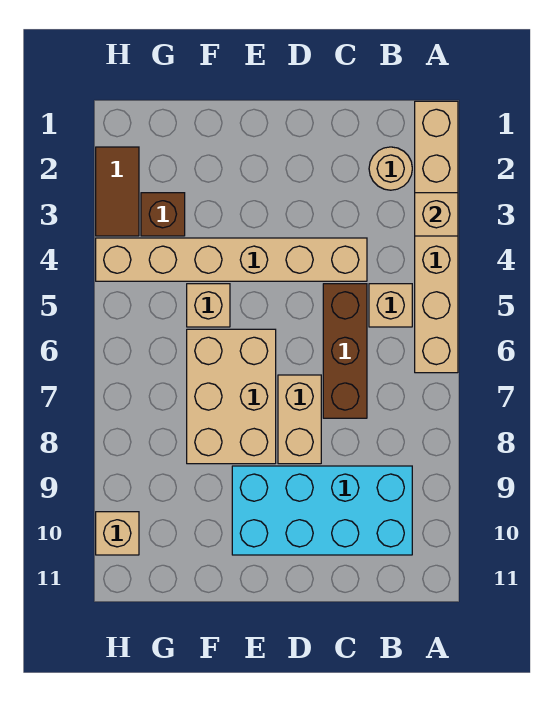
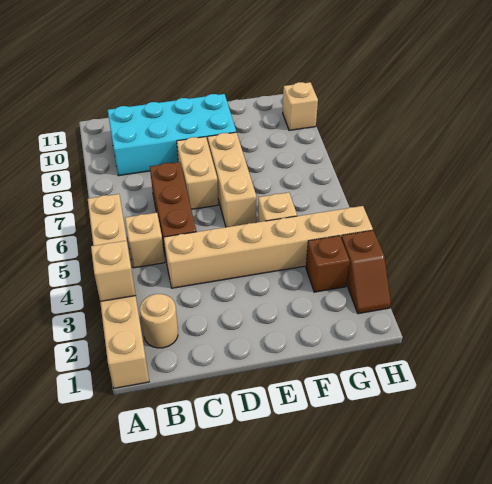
tan brick E6:F8 level 1 -> tan brick E6:E8 level 1
brown tile H2:H3 level 1 -> brown slope H2:H3 level 1 top 3

